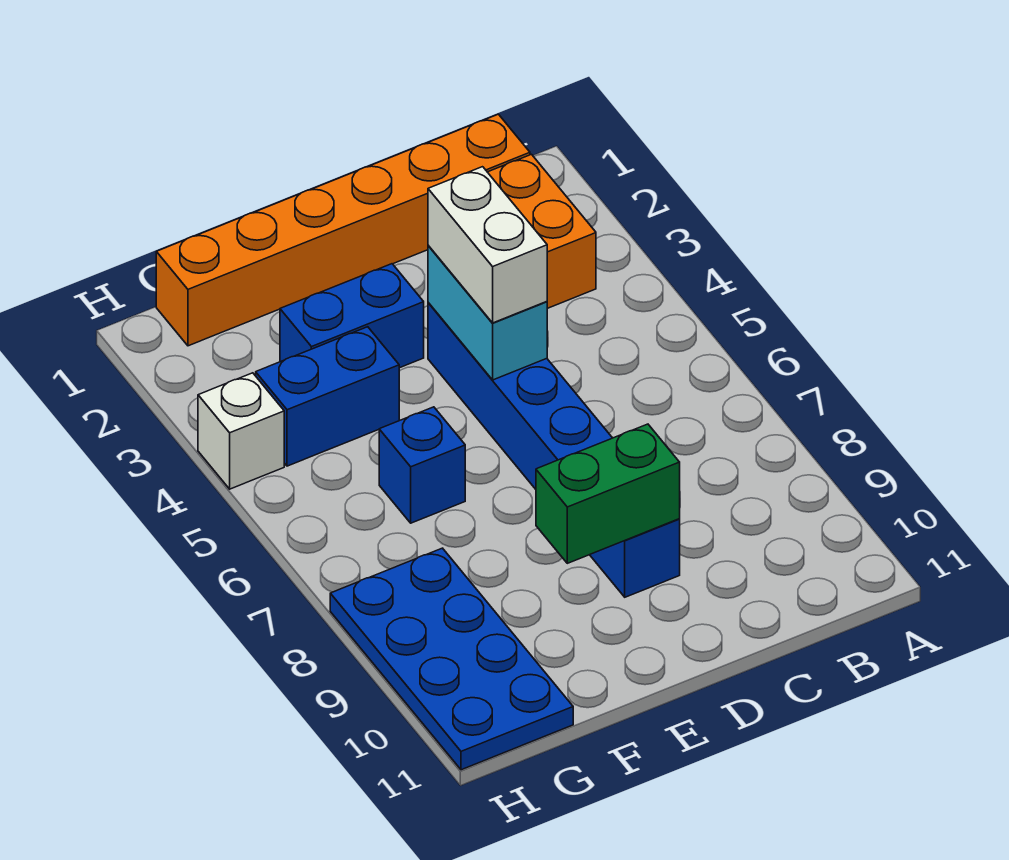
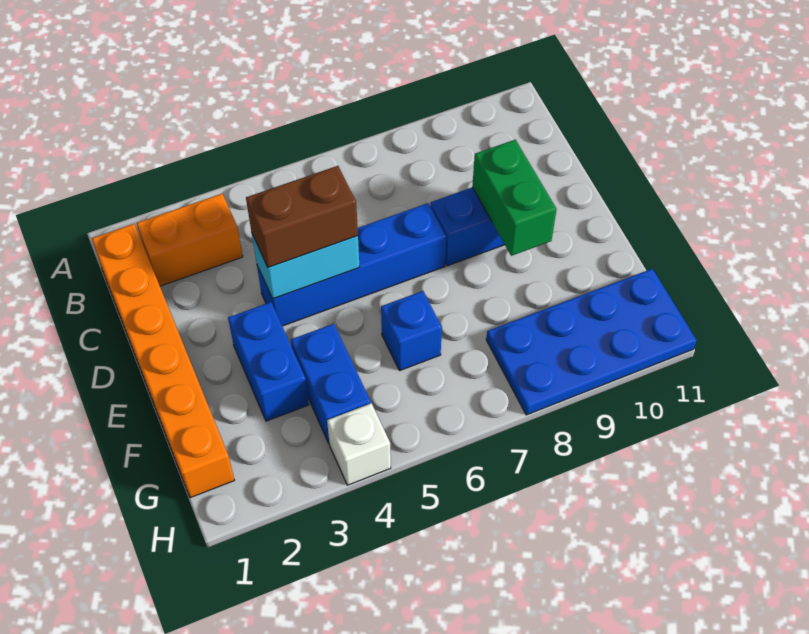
white brick D4:D5 level 3 -> brown brick D4:D5 level 3

